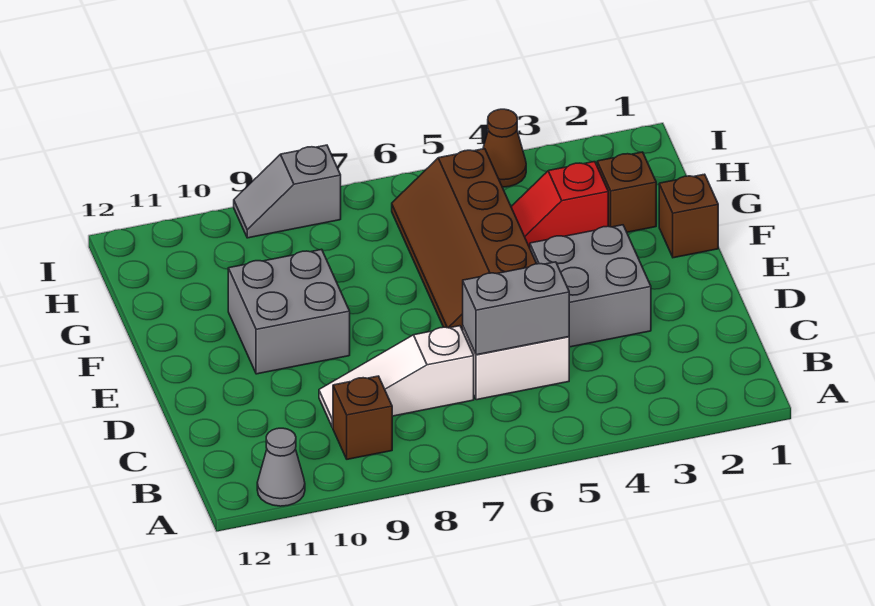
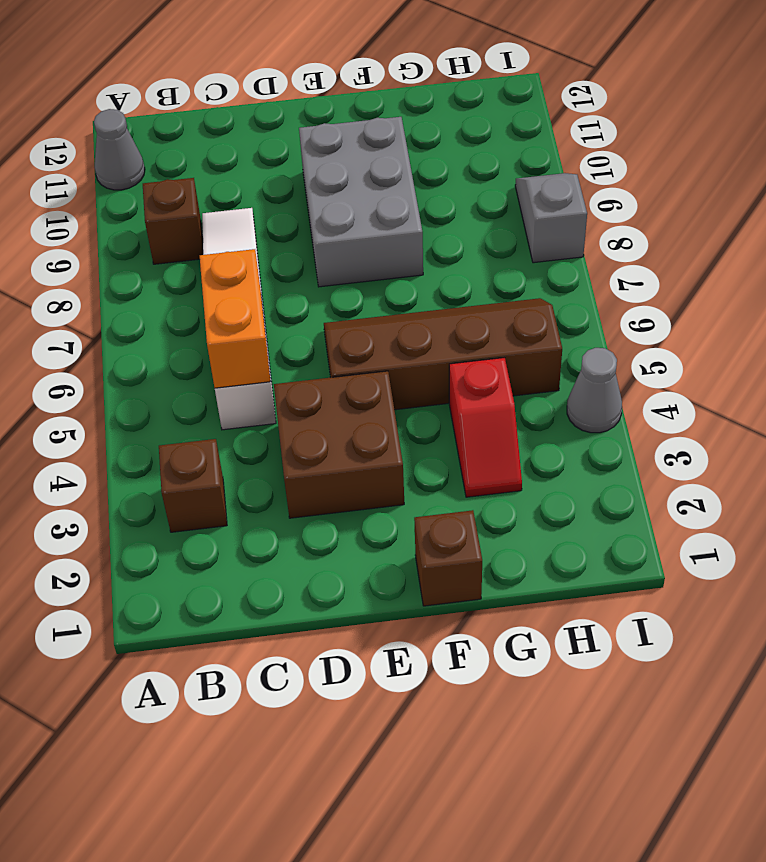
grey brick C5:C6 level 2 -> orange brick C5:C6 level 2
grey brick D3:E4 level 1 -> brown brick D3:E4 level 1
grey brick E9:F10 level 1 -> grey brick E8:F10 level 1
brown brick G2 level 1 -> brown brick B3 level 1
red slope G3:G4 level 1 top 3 -> red slope G3:G4 level 1 top 4
brown cone I4 level 1 -> grey cone I4 level 1

